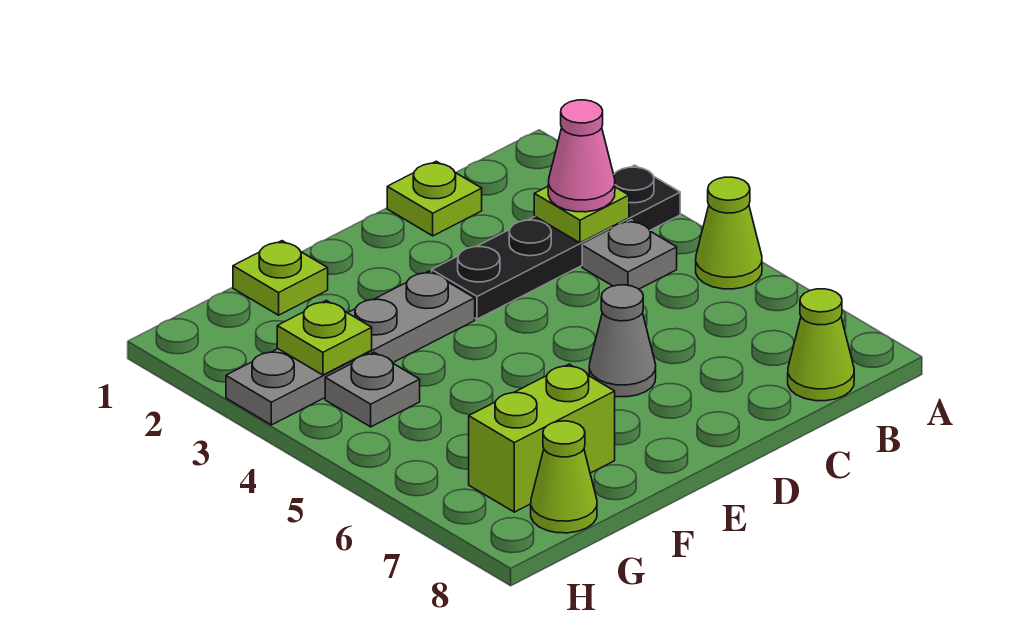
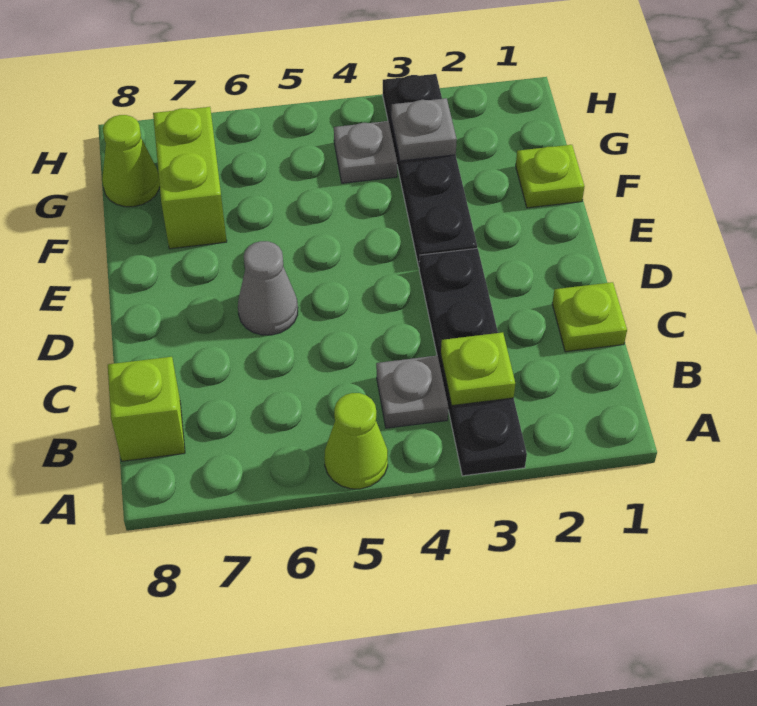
pink cone B3 level 3 -> none
lime cone B8 level 1 -> lime brick B8 level 1
grey plate E3:H3 level 1 -> black plate E3:H3 level 1
lime plate G3 level 2 -> grey plate G3 level 2

